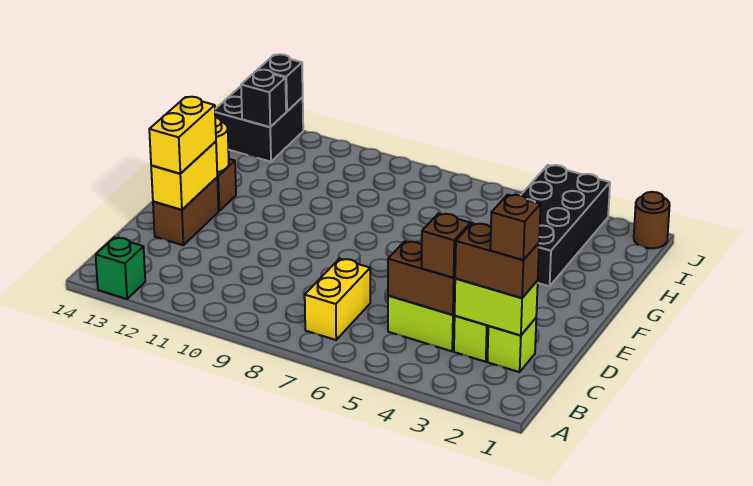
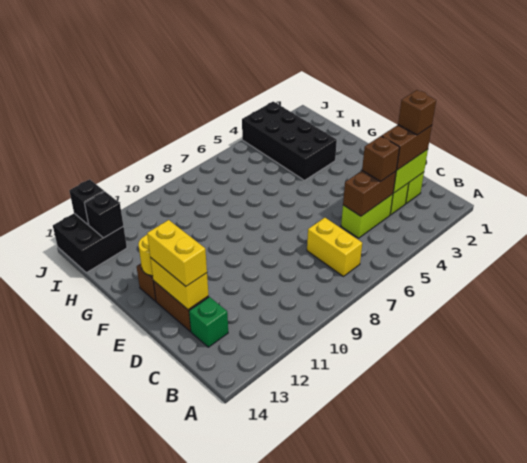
green brick A13 level 1 -> green brick C13 level 1
brown round brick J1 level 1 -> none

